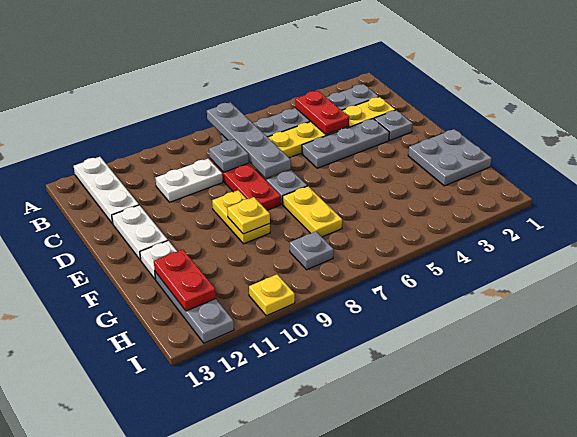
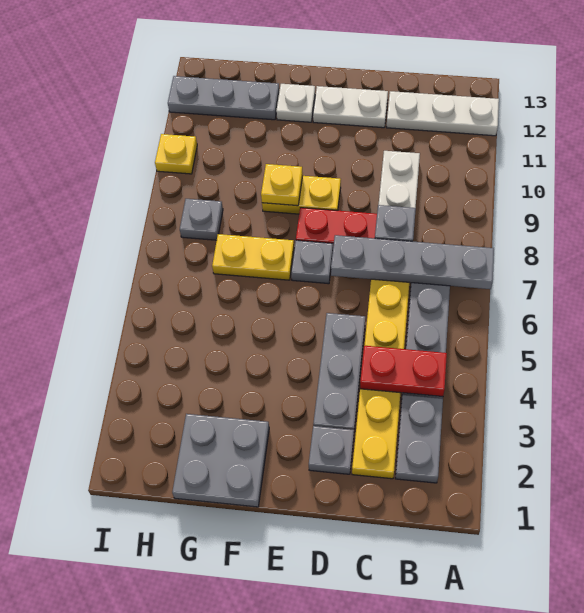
red plate G12:H12 level 2 -> none

